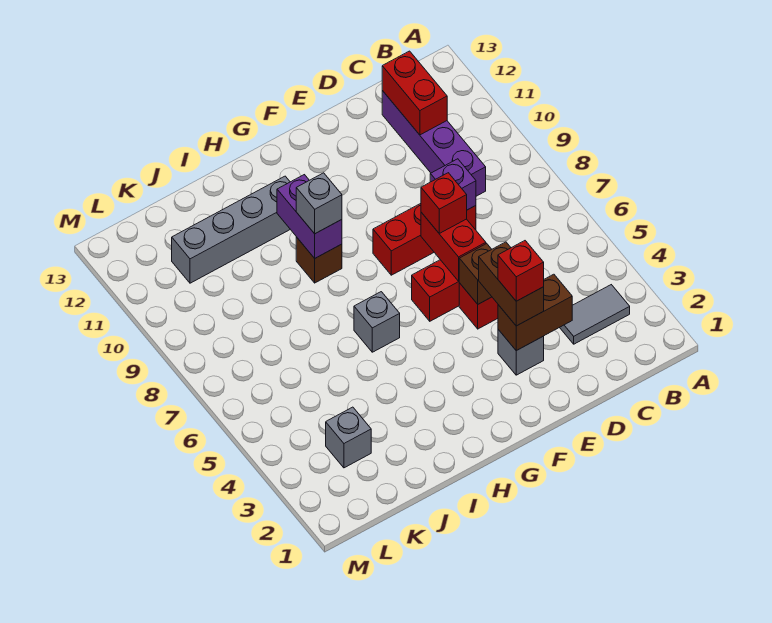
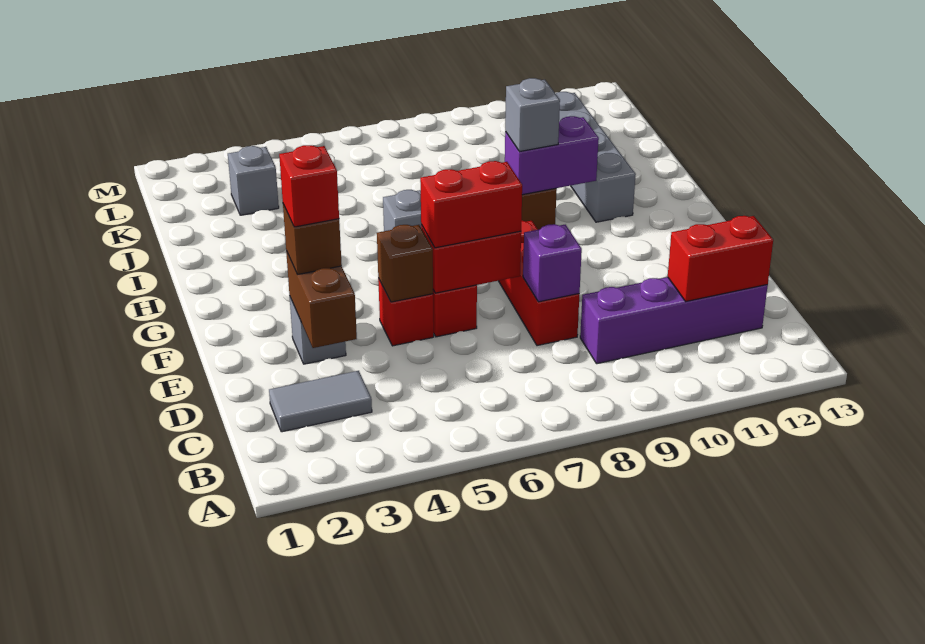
grey tile B3:C3 level 1 -> grey tile C2:C3 level 1
brown brick E3:E4 level 3 -> brown brick E3 level 3
red brick E7 level 3 -> red brick E6:E7 level 3

